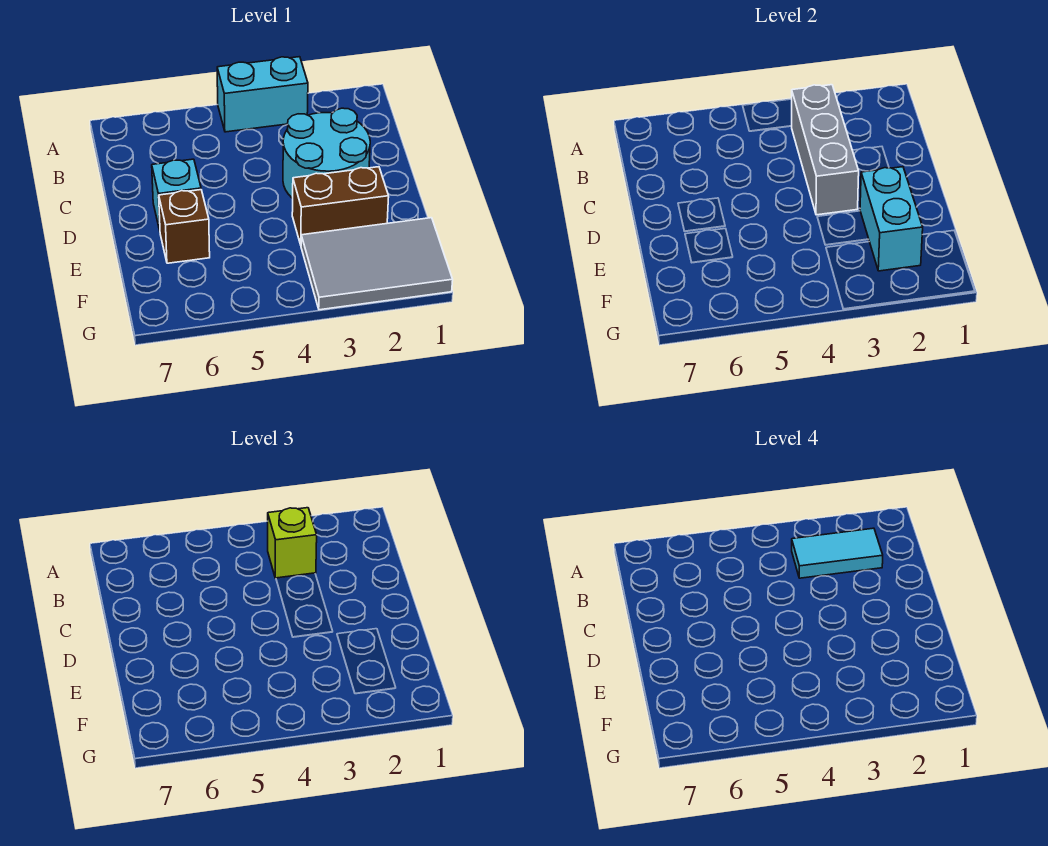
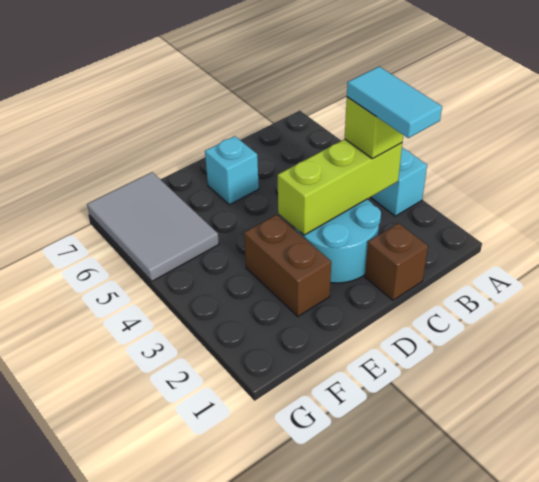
grey brick B3:D3 level 2 -> lime brick B3:D3 level 2
cyan brick E2:F2 level 2 -> none
brown brick E6 level 1 -> brown brick C1 level 1
grey tile F1:G3 level 1 -> grey tile F5:G7 level 1

